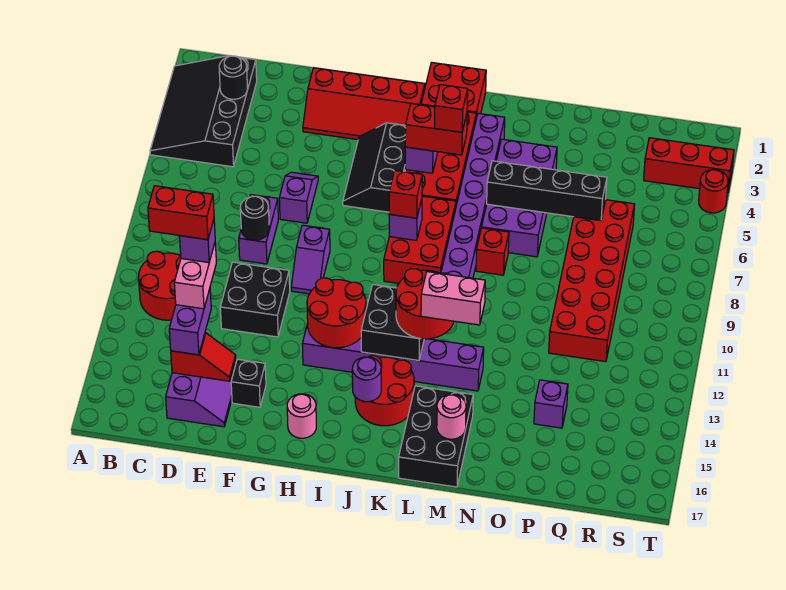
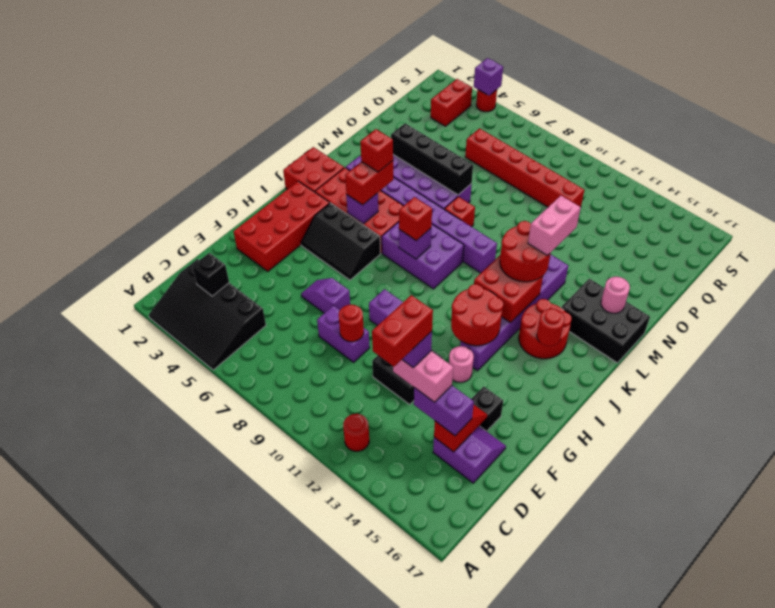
red round brick B11:C12 level 1 -> red round brick B12 level 1
black round brick C3 level 2 -> black brick C3 level 2
black round brick E9 level 2 -> red round brick E9 level 2
red slope F2:I3 level 1 top 2 -> red brick F2:I3 level 1
pink round brick H16 level 1 -> pink round brick G13 level 1
red brick J7:K9 level 1 -> purple brick J7:K9 level 1
black brick J12:K13 level 2 -> red brick J12:K13 level 2
purple round brick J15 level 2 -> red round brick J15 level 2
black brick M6:P6 level 2 -> black brick N4:N7 level 2
red brick P6:Q11 level 1 -> red brick Q6:Q11 level 1
purple brick P14 level 1 -> purple brick T4 level 2
red brick R3:T3 level 1 -> red brick R3:S3 level 1

